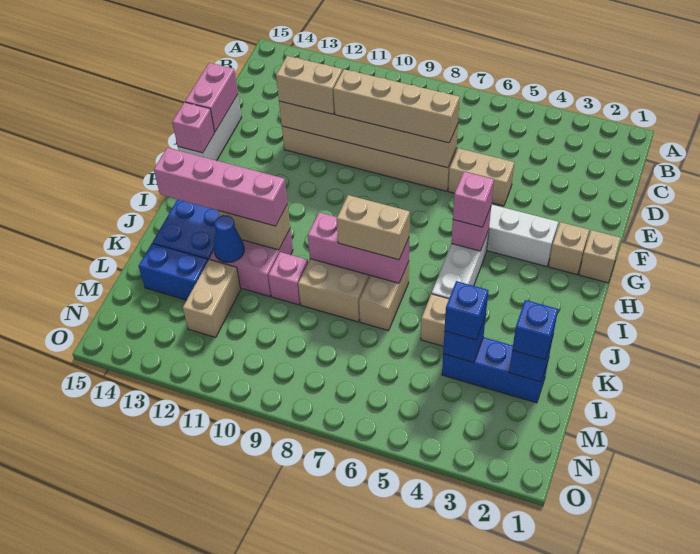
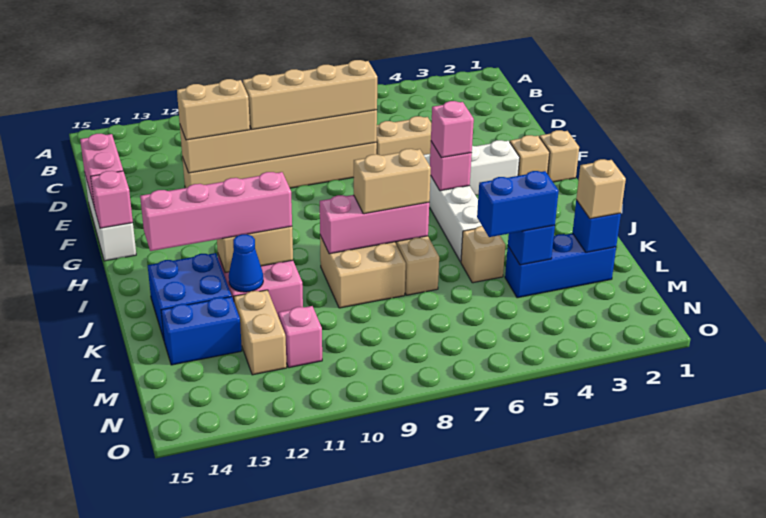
pink brick K10 level 1 -> pink brick M11 level 1
blue brick L2 level 3 -> tan brick L2 level 3
blue brick L4 level 3 -> blue brick L4:L5 level 3

